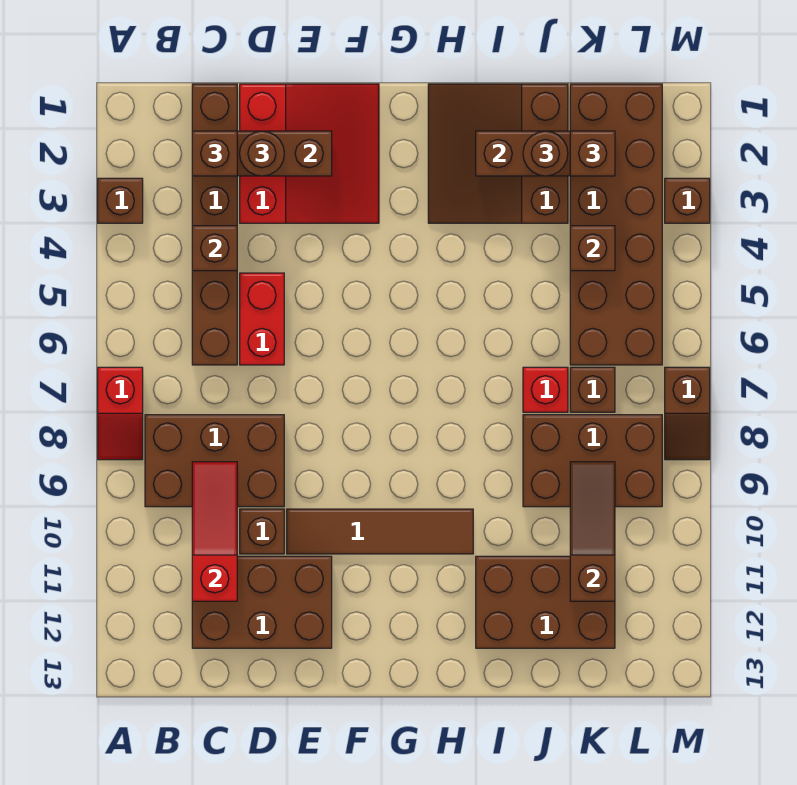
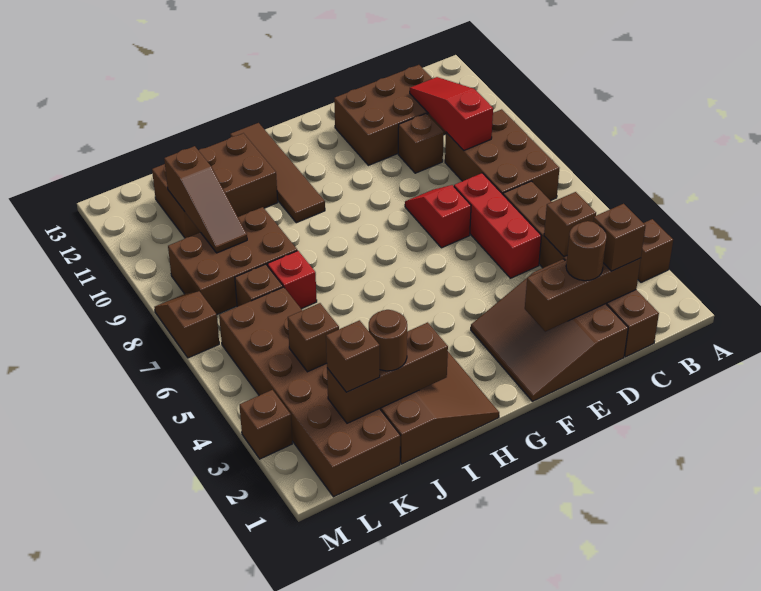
red slope A7:A8 level 1 top 7 -> red slope E7:E8 level 1 top 7
brown brick B8:D9 level 1 -> brown brick B7:C9 level 1
red slope C9:C11 level 2 top 11 -> red slope C9:C11 level 2 top 9
red slope D1:F3 level 1 top D -> brown slope D1:F3 level 1 top D
red brick D5:D6 level 1 -> red brick D5:D7 level 1
brown tile E10:H10 level 1 -> brown tile H10:H13 level 1

